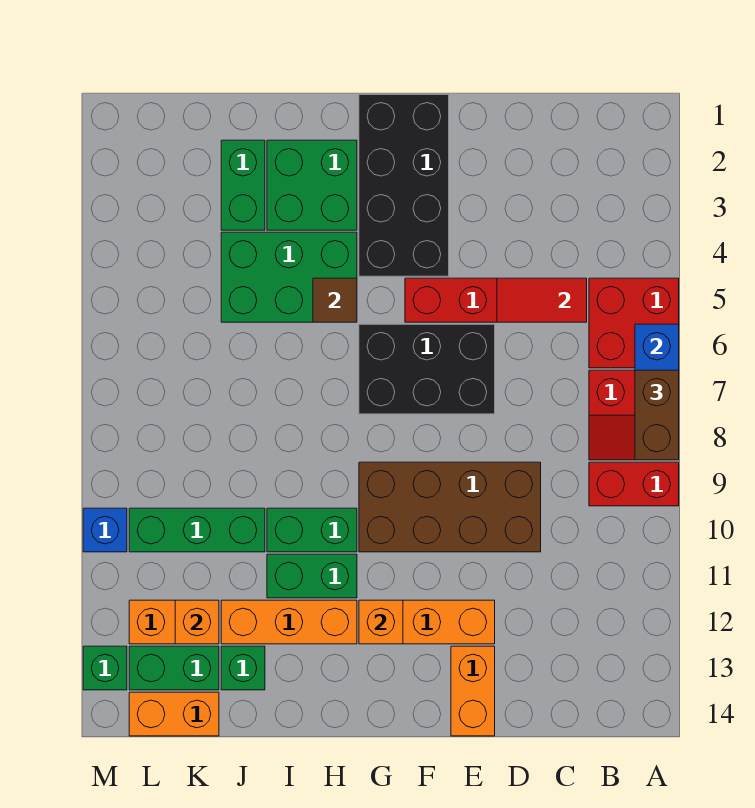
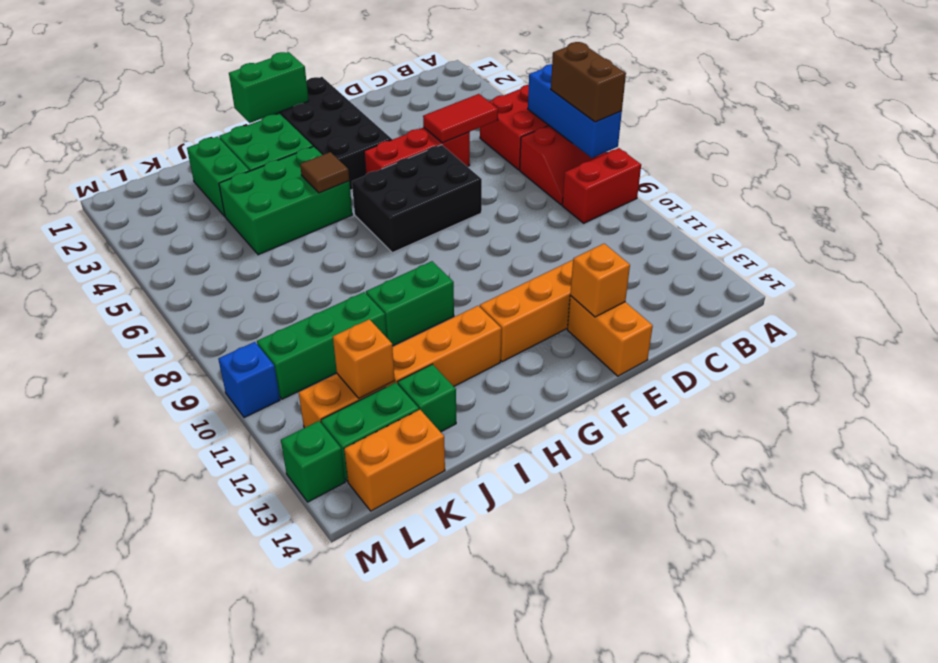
brown brick D9:G10 level 1 -> none
orange brick G12 level 2 -> orange brick E13 level 2
green brick H11:I11 level 1 -> green brick G1:H1 level 2

